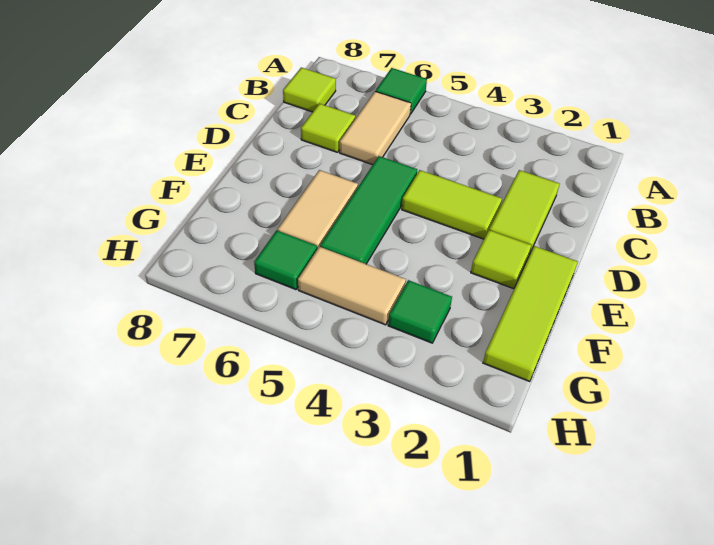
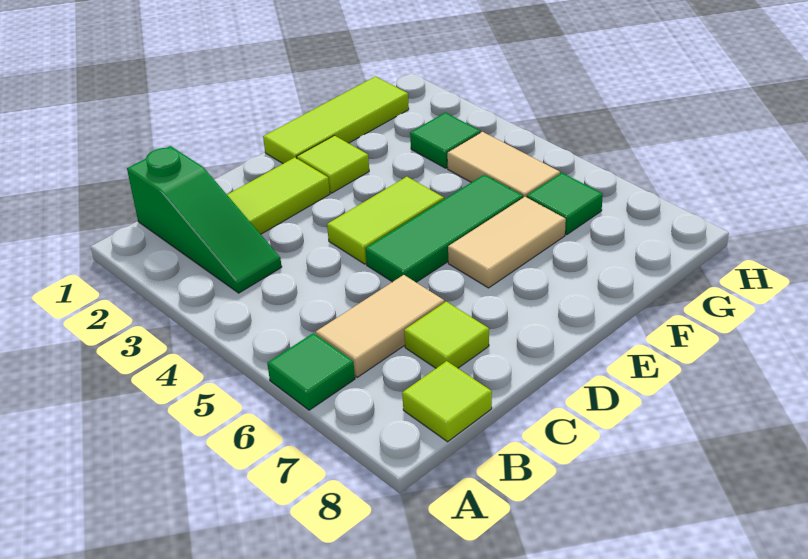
none -> green slope B1:B3 level 1 top 1
lime tile D3:D4 level 1 -> lime tile D4:E4 level 1

